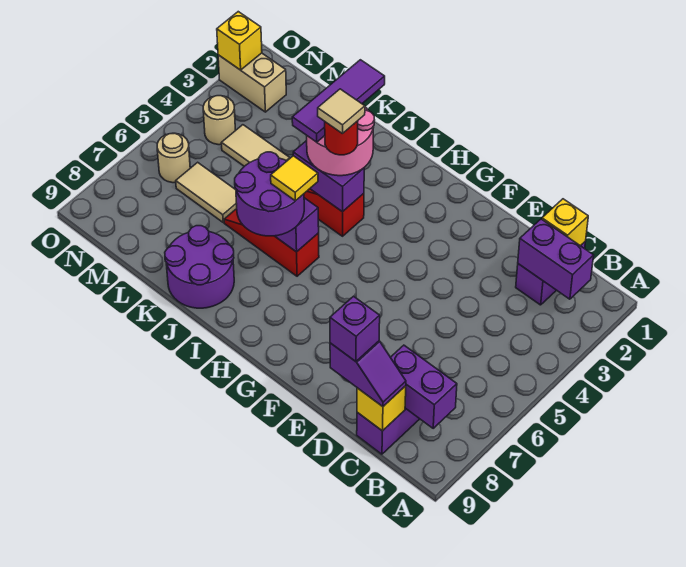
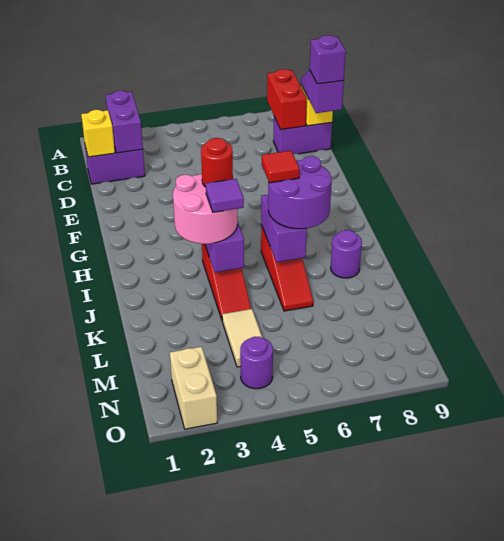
purple brick B8:C8 level 2 -> red brick B8:C8 level 2
tan tile I4 level 5 -> none
yellow tile I6 level 4 -> red tile I6 level 4
purple tile J2:J4 level 4 -> purple tile J4 level 4
purple round brick J8:K9 level 1 -> purple round brick J8 level 1
tan tile L6:M6 level 1 -> none
tan round brick N4 level 1 -> purple round brick N4 level 1
tan round brick N6 level 1 -> none
yellow brick O2 level 2 -> none

